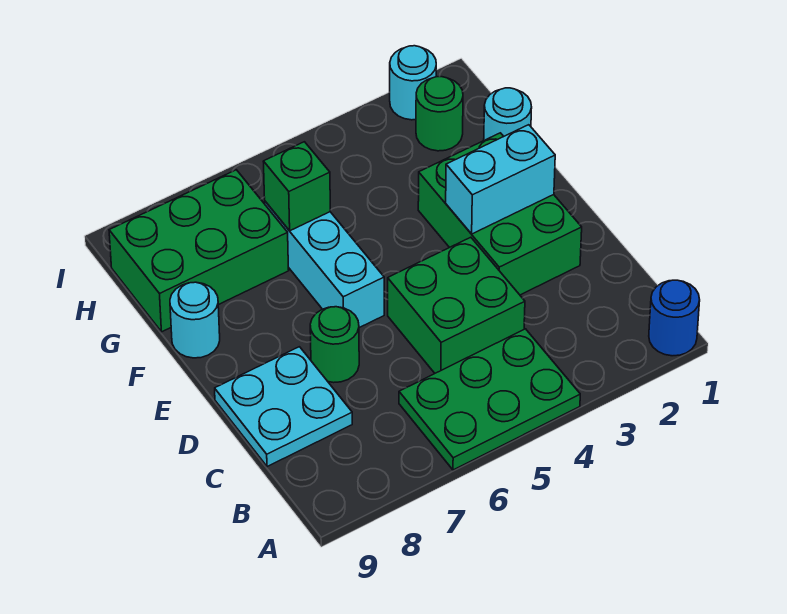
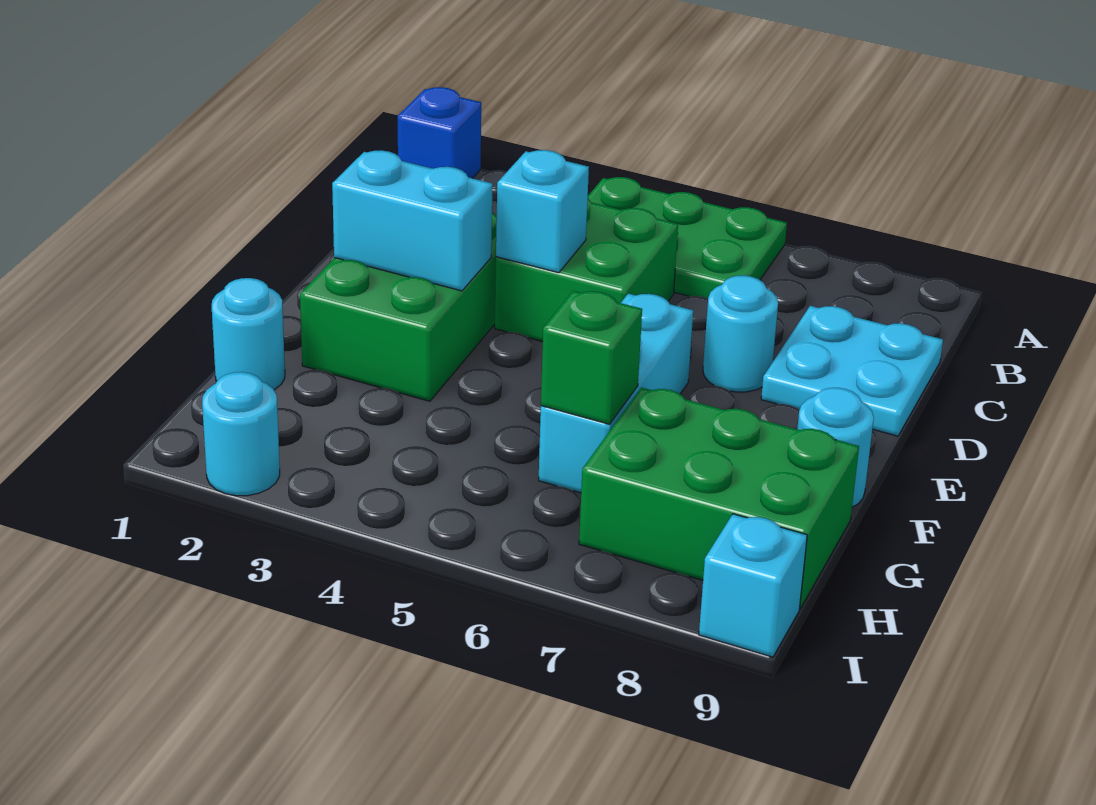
blue round brick A1 level 1 -> blue brick A1 level 1
none -> cyan brick D4 level 2
green round brick D7 level 1 -> cyan round brick D7 level 1
green round brick H2 level 1 -> none
none -> cyan brick I9 level 1

